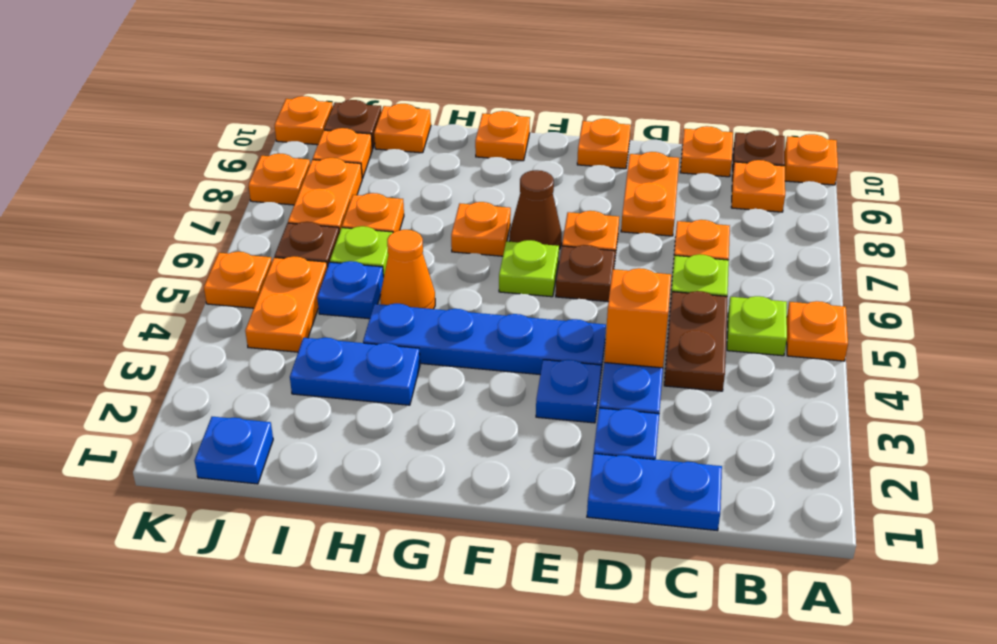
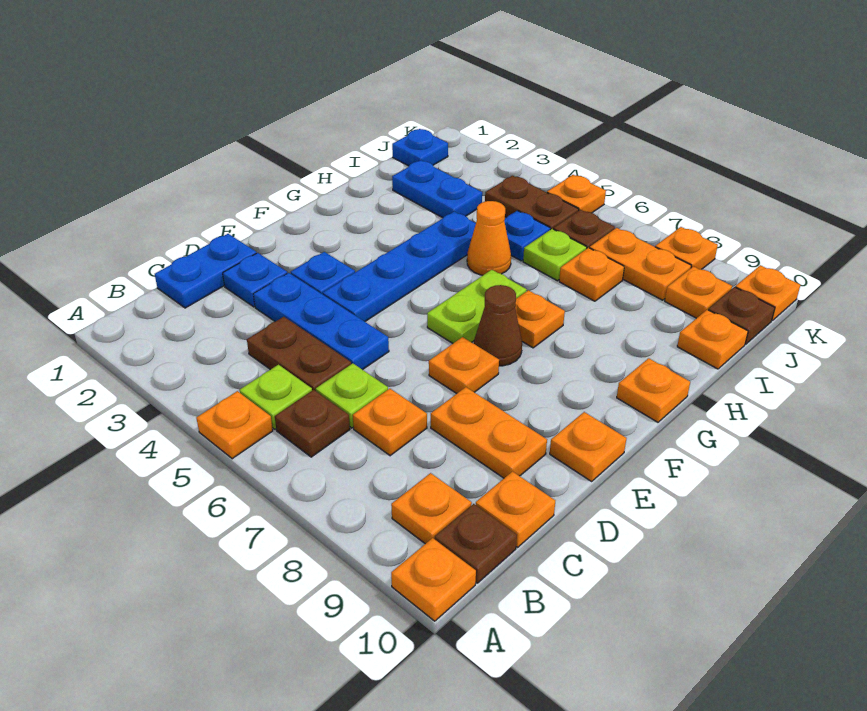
orange brick D4 level 2 -> none
brown plate E6 level 1 -> brown plate B6 level 1
lime plate F6 level 1 -> lime plate F6:G6 level 1
blue plate H3:I3 level 1 -> blue plate I2:I3 level 1
orange plate J4:J5 level 1 -> brown plate J4:J5 level 1

